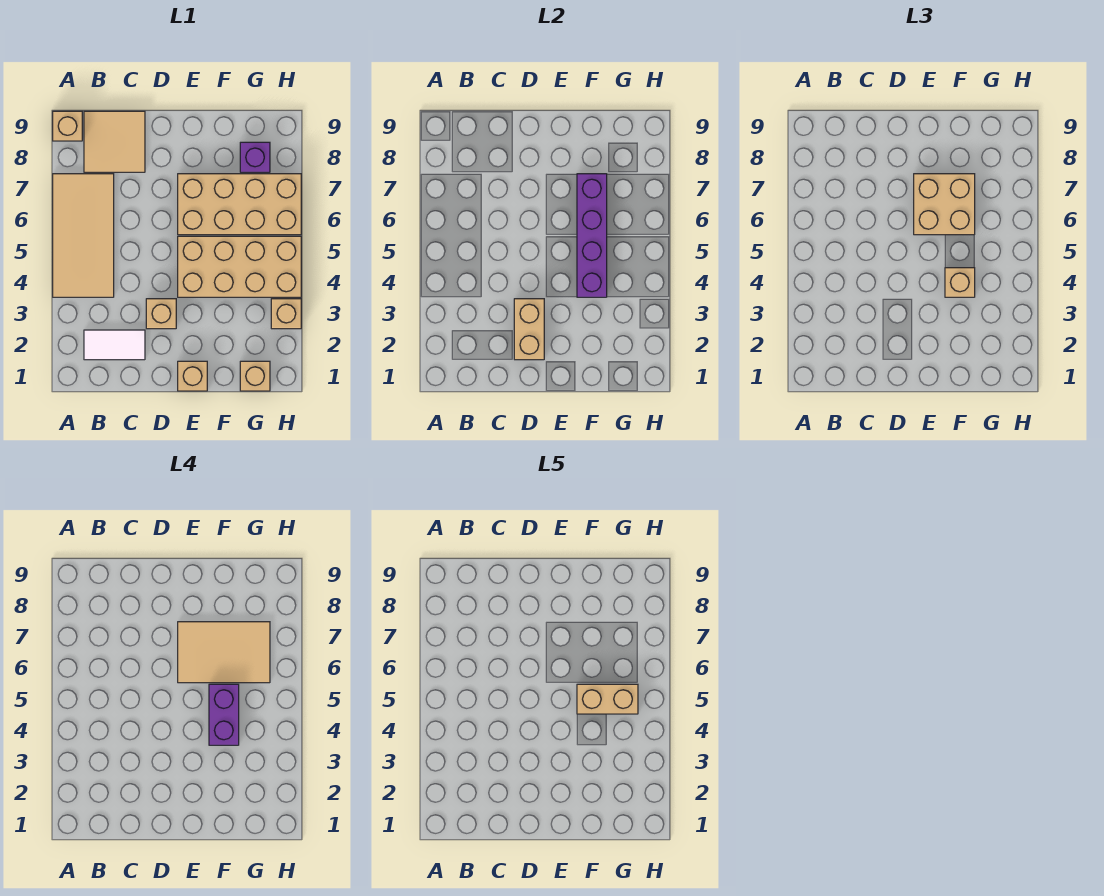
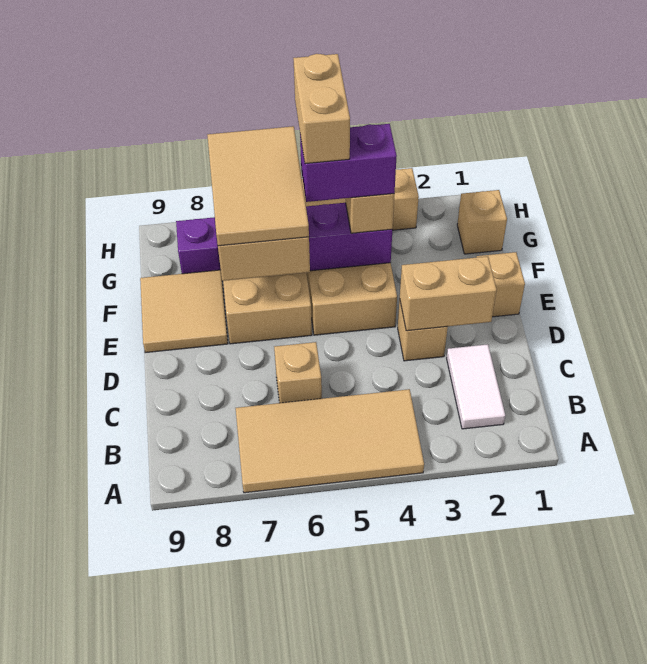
tan brick A9 level 1 -> tan brick C6 level 1
tan tile B8:C9 level 1 -> tan tile E8:F9 level 1

